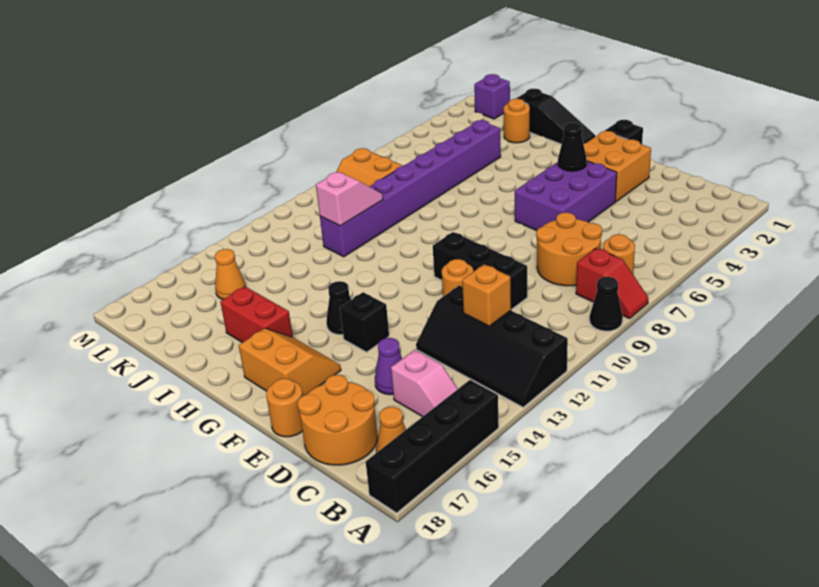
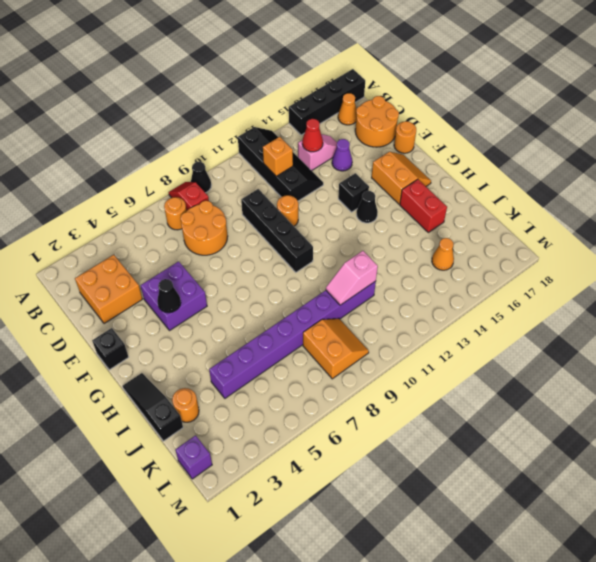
pink slope B15:C15 level 1 top C -> pink slope C14:C15 level 1 top 14
none -> red cone C14 level 2
black brick D10:F10 level 1 -> black brick D10:G10 level 1
orange brick E2:F3 level 1 -> orange brick C2:D3 level 1
purple brick E4:F6 level 1 -> purple brick E4:F5 level 1
orange slope F16:G17 level 1 top 17 -> orange slope F16:G17 level 1 top 16

